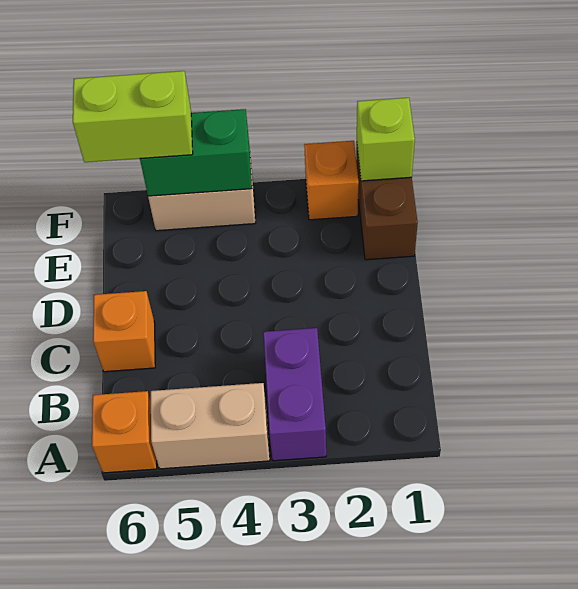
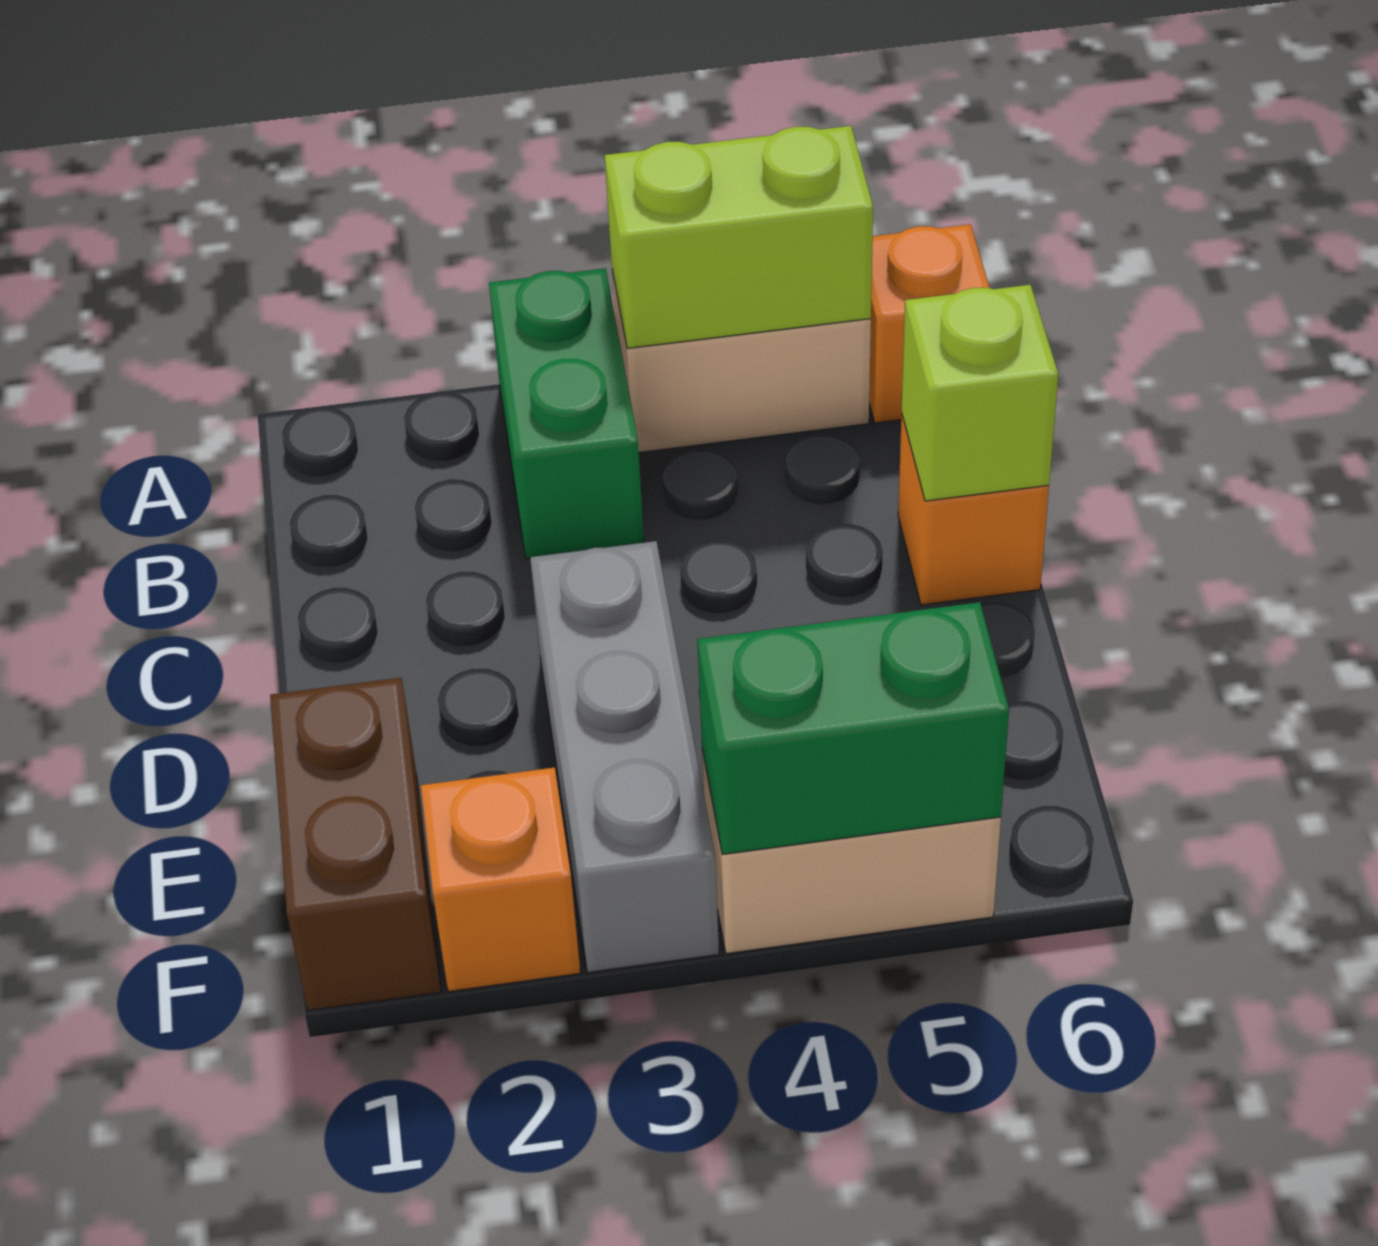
purple brick A3:B3 level 1 -> green brick A3:B3 level 1
none -> grey brick D3:F3 level 1
lime brick F1 level 2 -> lime brick C6 level 2
lime brick F5:F6 level 3 -> lime brick A4:A5 level 2

